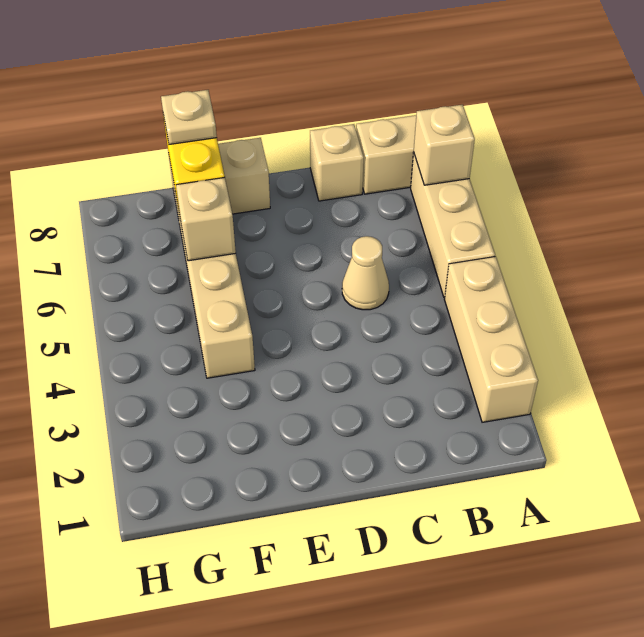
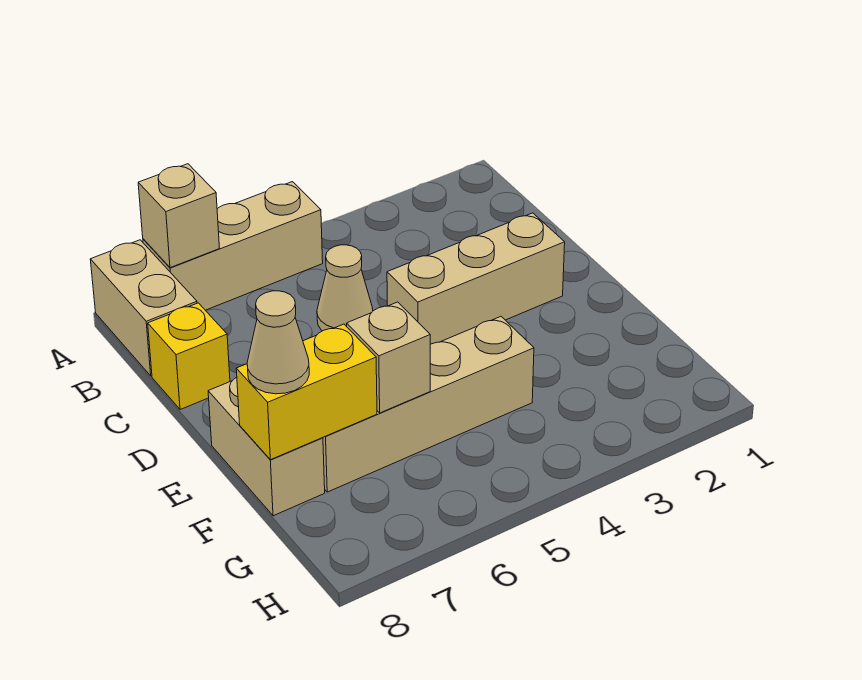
tan brick A2:A4 level 1 -> tan brick D2:D4 level 1
tan brick C8 level 1 -> yellow brick C8 level 1
tan plate F8 level 3 -> tan cone F8 level 3

